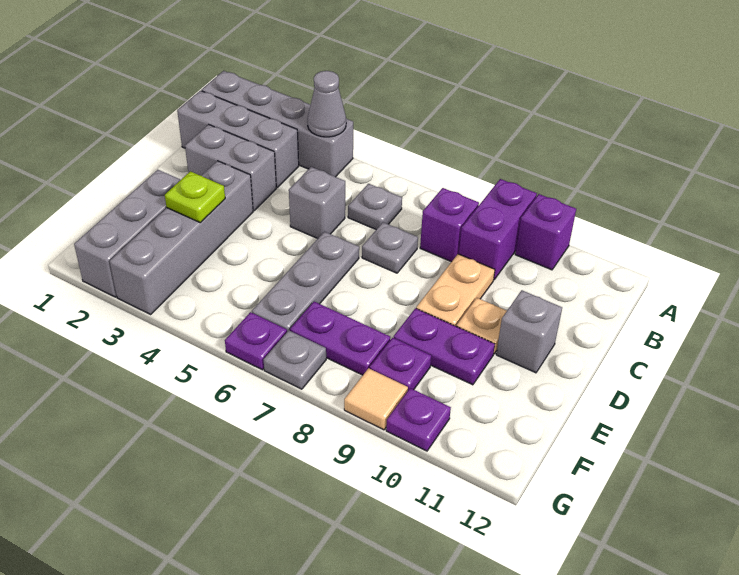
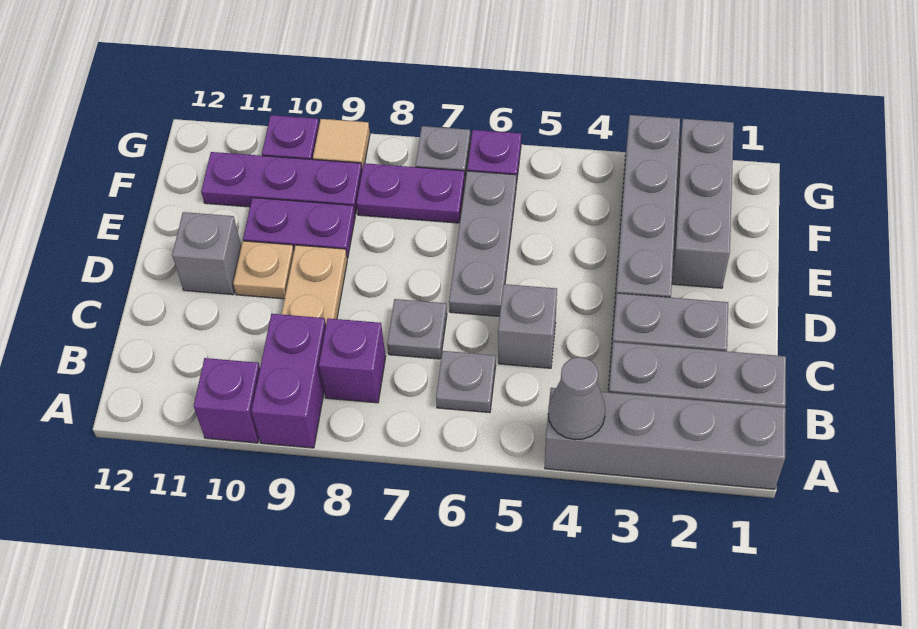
lime plate E3 level 2 -> none
purple plate F9 level 1 -> purple plate F9:F11 level 1

